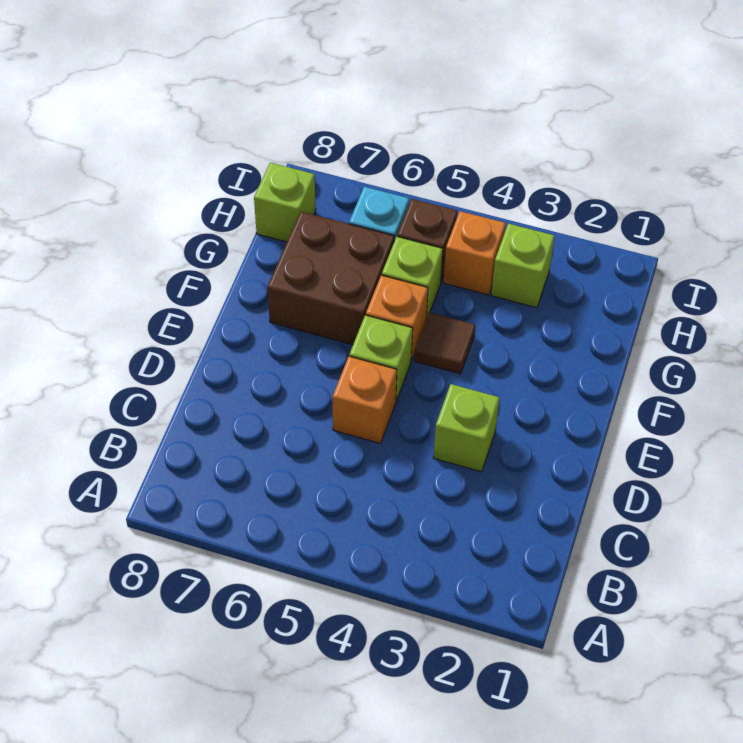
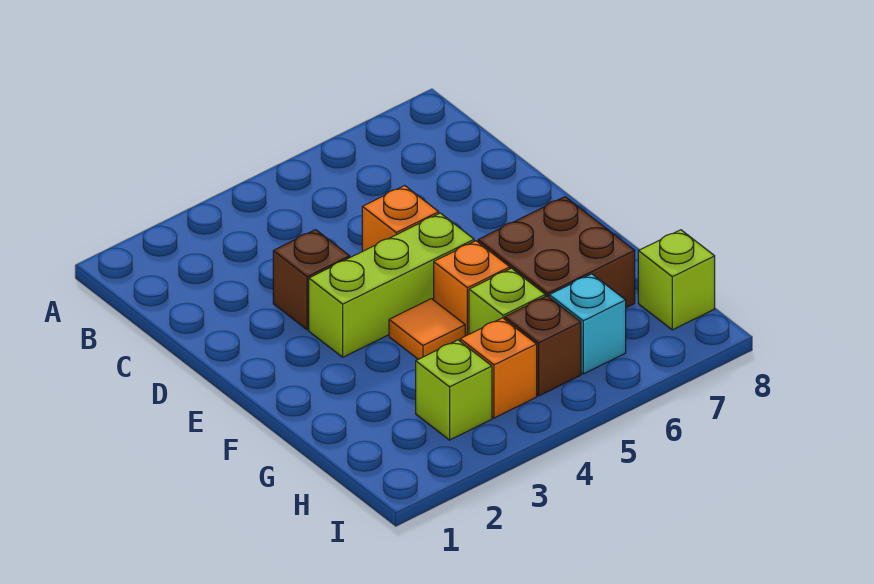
lime brick D3 level 1 -> brown brick D3 level 1
lime brick E5 level 1 -> lime brick E3:E5 level 1
brown tile F4 level 1 -> orange tile F4 level 1

